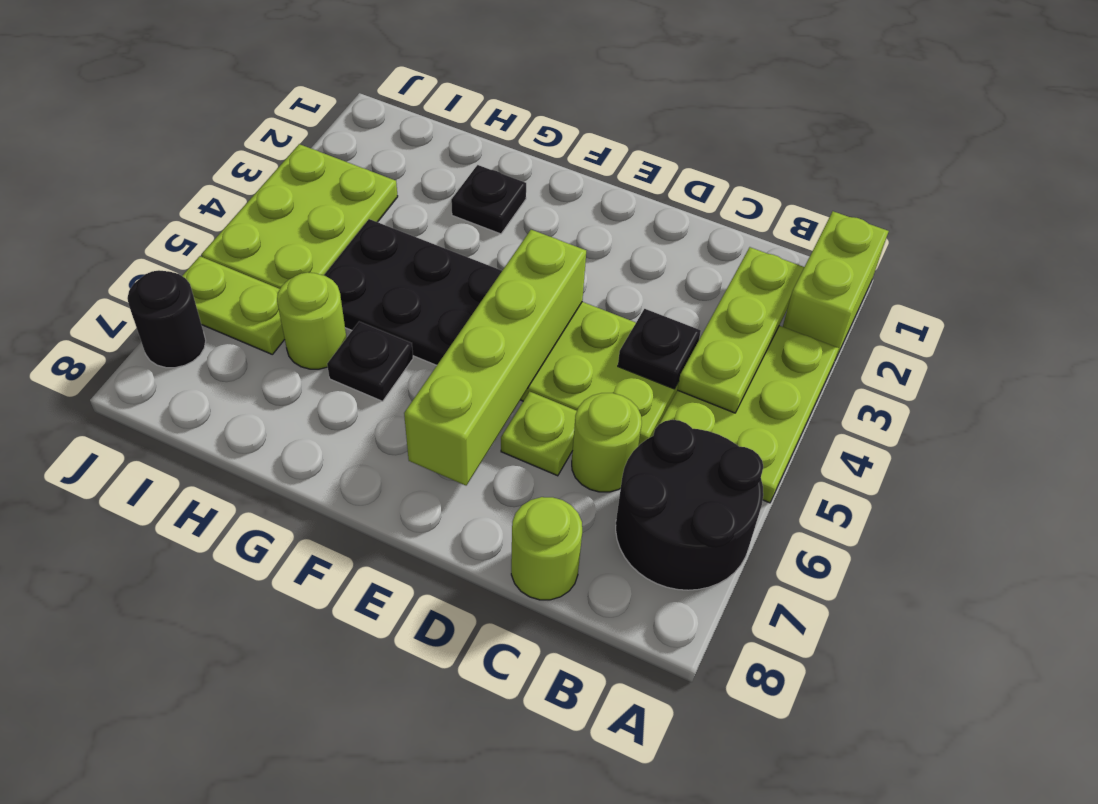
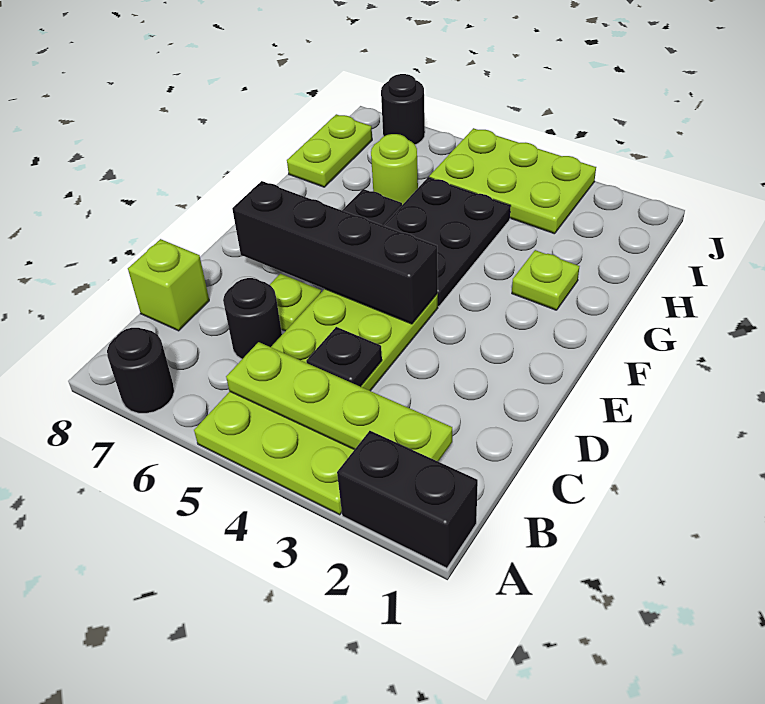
lime brick A1:A2 level 1 -> black brick A1:A2 level 1
black round brick A6:B7 level 1 -> black round brick A7 level 1
lime plate B2:B4 level 2 -> lime plate B2:B5 level 2
lime round brick C6 level 1 -> black round brick C6 level 1
lime round brick C8 level 1 -> lime brick C8 level 1
lime brick E4:E7 level 2 -> black brick E4:E7 level 2
black plate G2 level 1 -> lime plate G2 level 1
lime plate I6:J6 level 1 -> lime plate H8:I8 level 1

